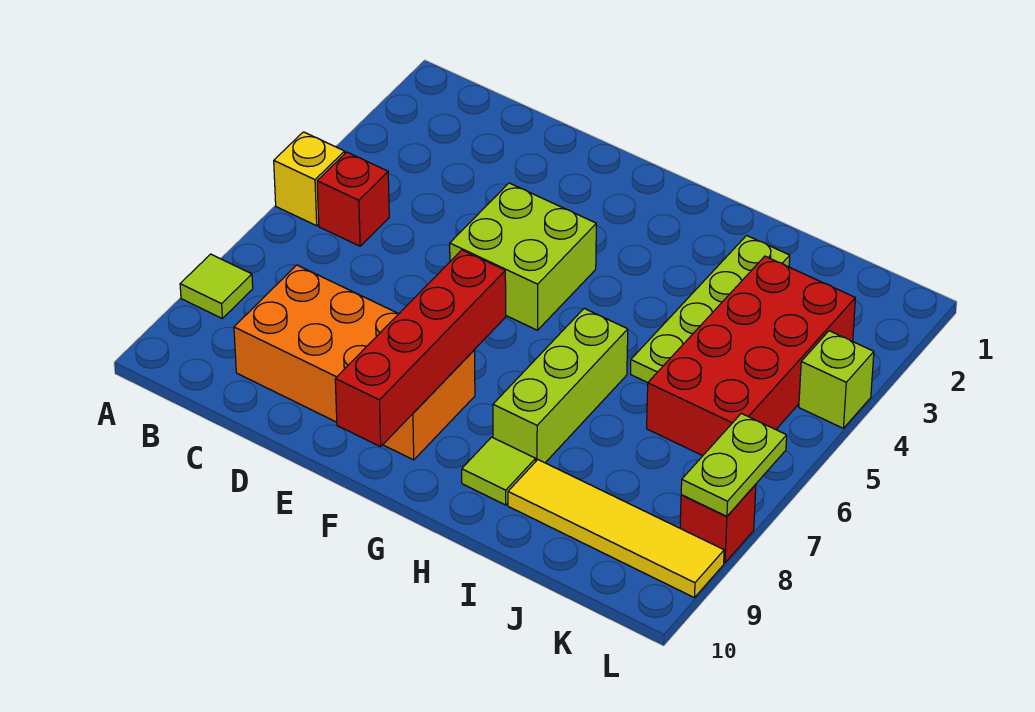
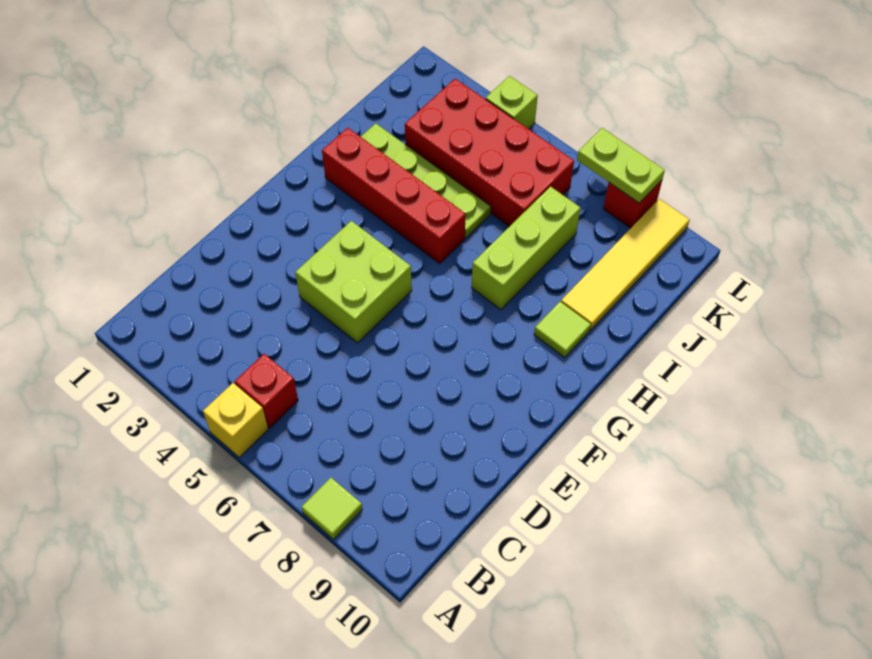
orange brick C8:F9 level 1 -> none
red brick F7:F10 level 2 -> red brick H2:H5 level 1
lime brick H6:H8 level 1 -> lime brick H7:J7 level 1

